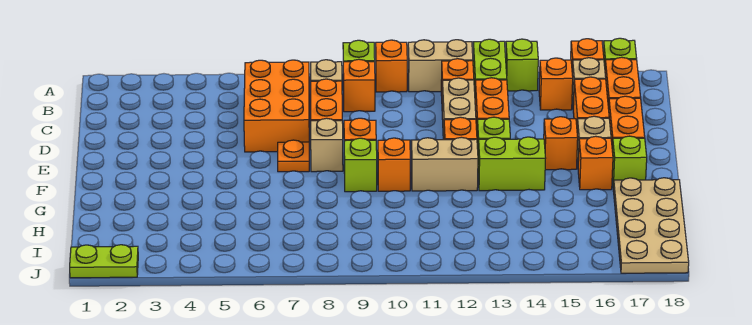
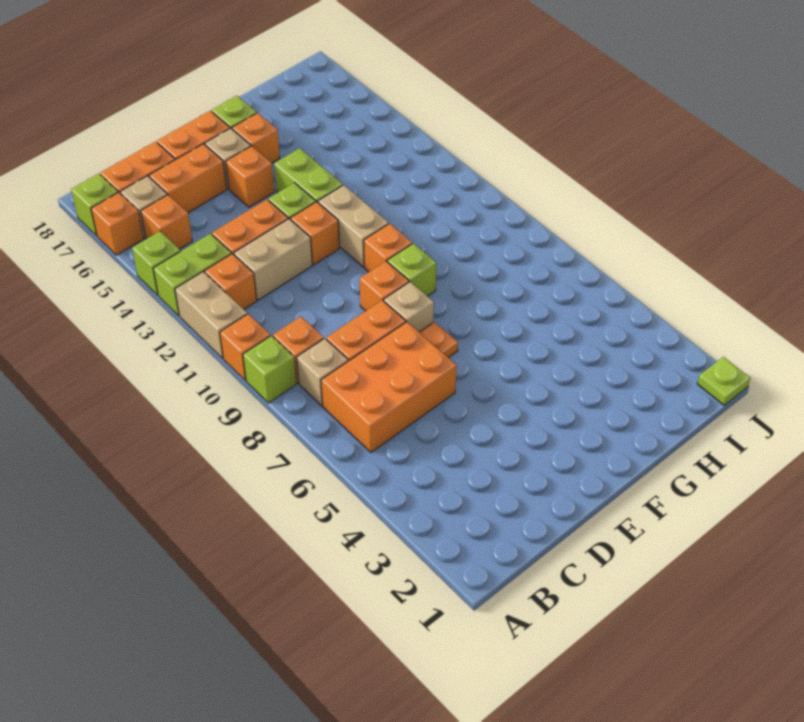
tan plate G17:J18 level 1 -> none
lime plate J1:J2 level 1 -> lime plate J1 level 1

